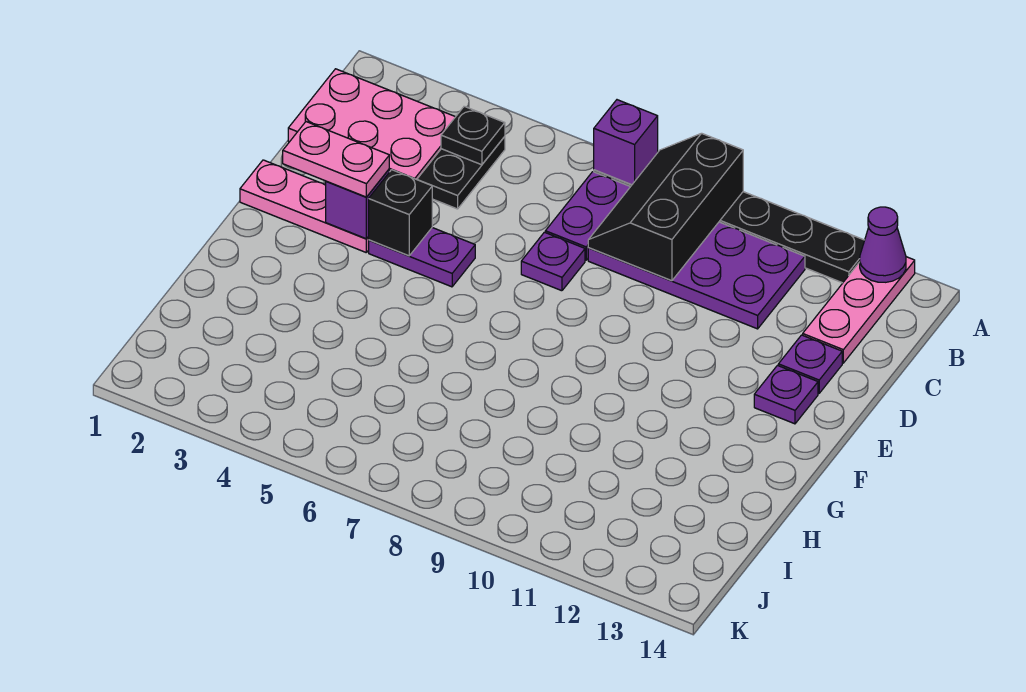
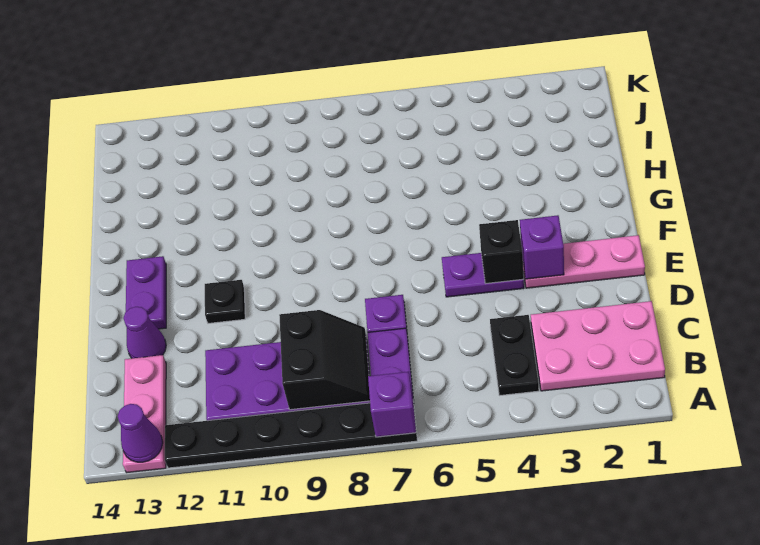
black slope A8:C9 level 2 top 9 -> black slope B8:C9 level 2 top 9
black plate B4 level 2 -> black plate E11 level 1
purple plate D13 level 1 -> purple cone D13 level 1
pink plate E2:E3 level 3 -> none
purple plate E13 level 1 -> purple plate E13:F13 level 1

